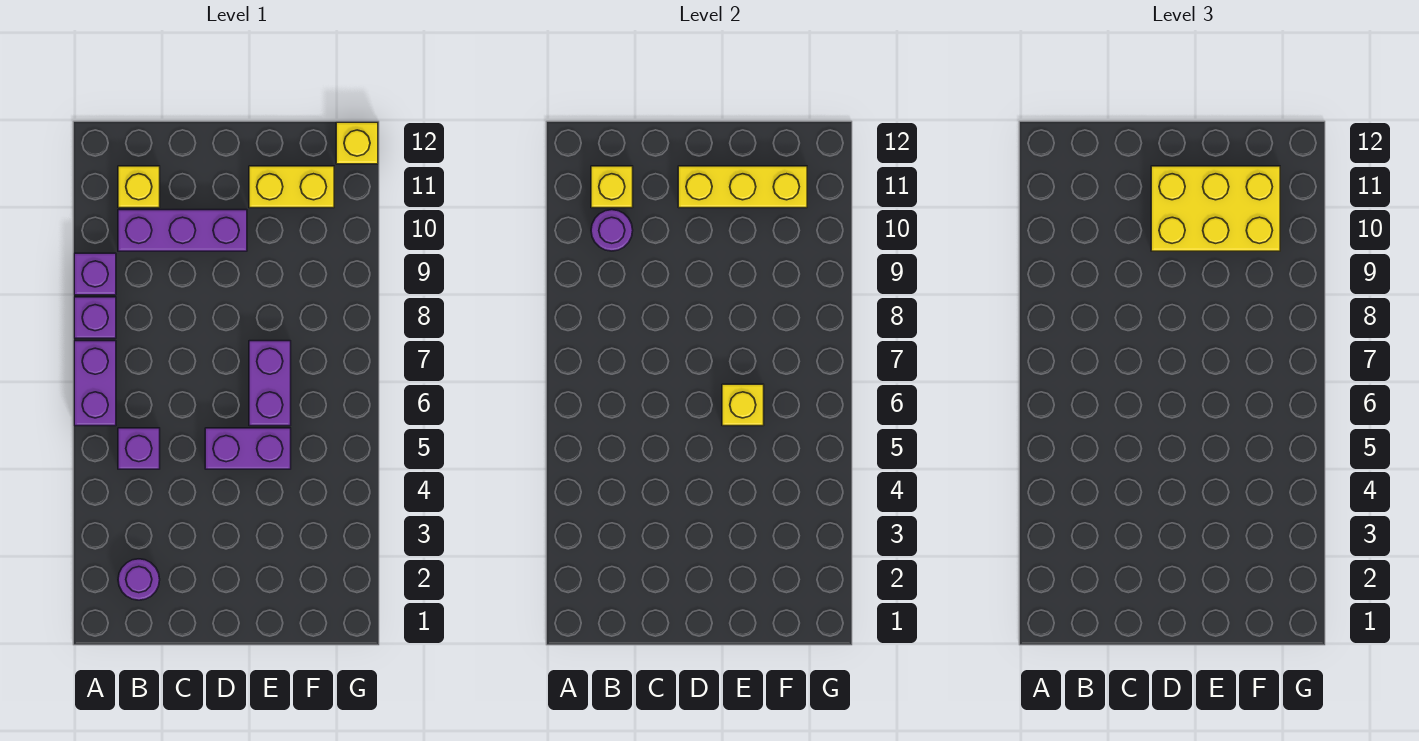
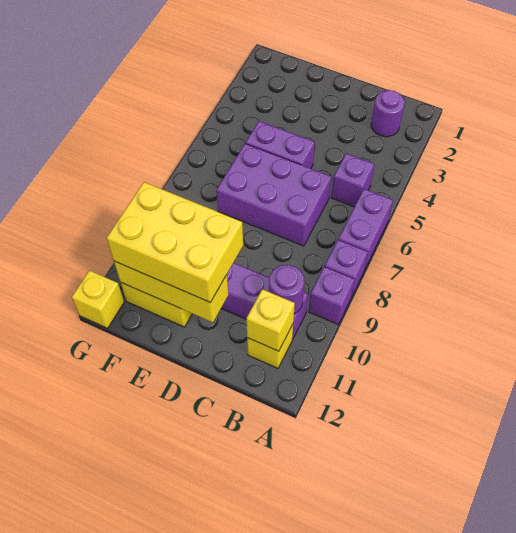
purple brick E6:E7 level 1 -> purple brick C6:E7 level 1
yellow brick E6 level 2 -> none

